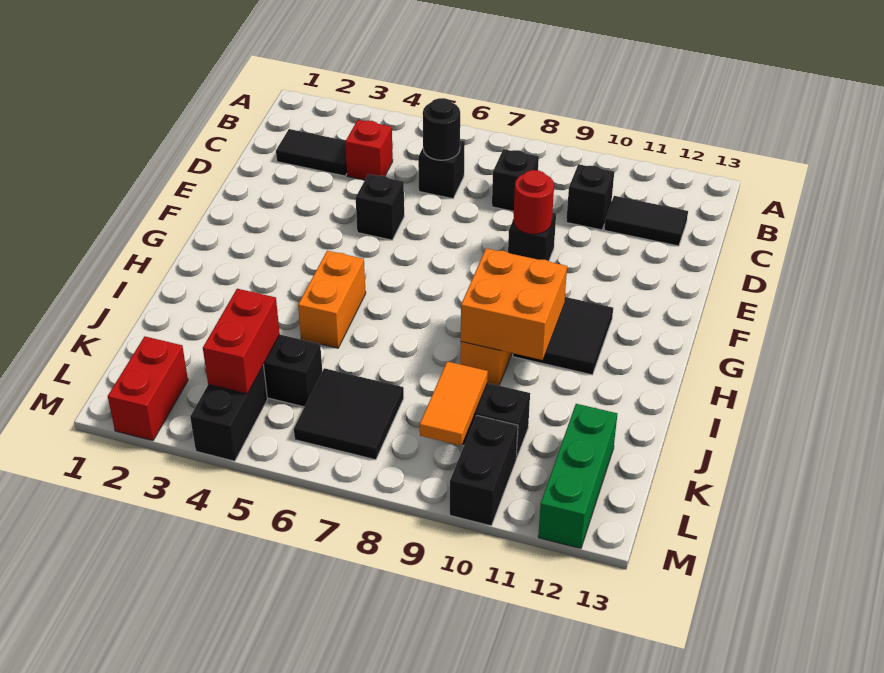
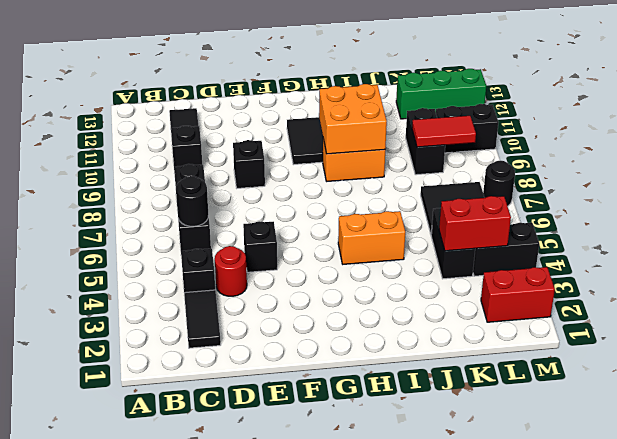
red brick C4 level 1 -> black brick C4 level 1
red round brick E9 level 2 -> red round brick D4 level 1
orange tile K9:L9 level 2 -> red tile K9:L9 level 2
none -> black round brick M7 level 1

